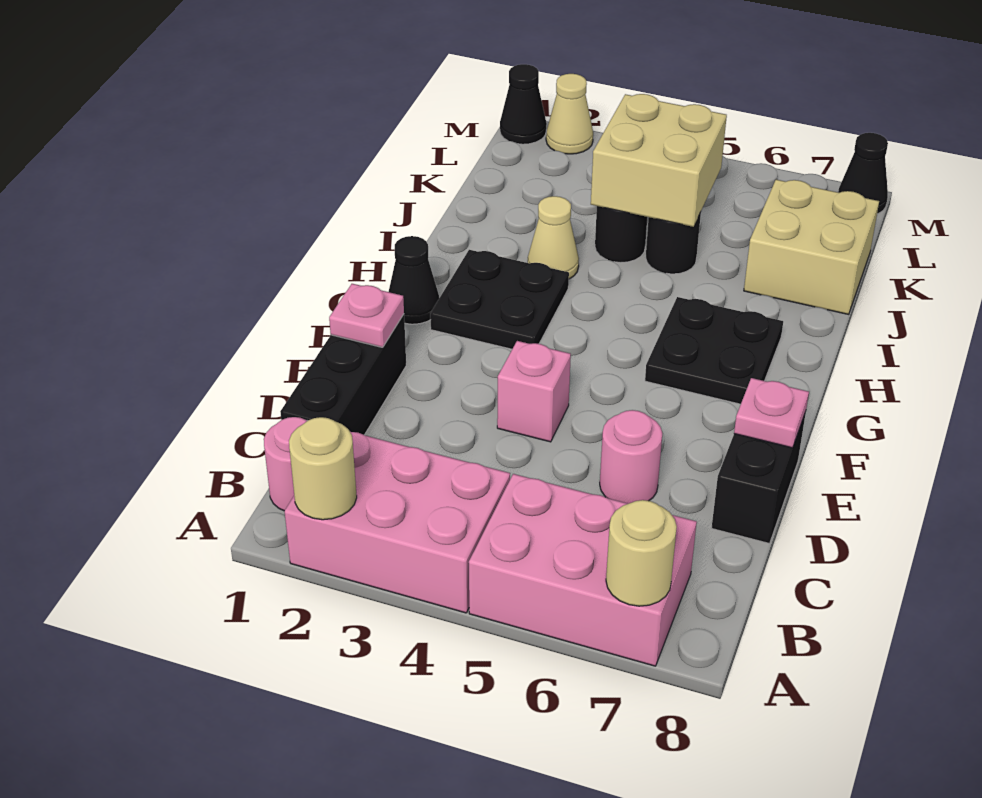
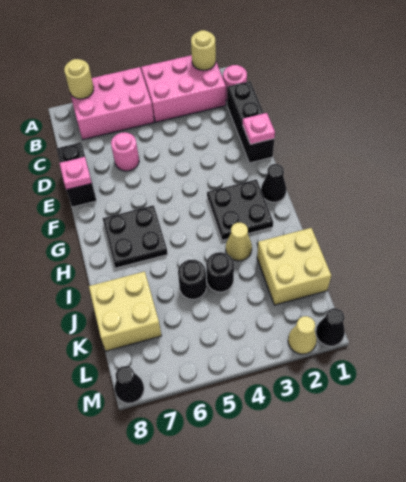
pink brick E4 level 1 -> none
tan brick J4:K5 level 2 -> tan brick J1:K2 level 1

